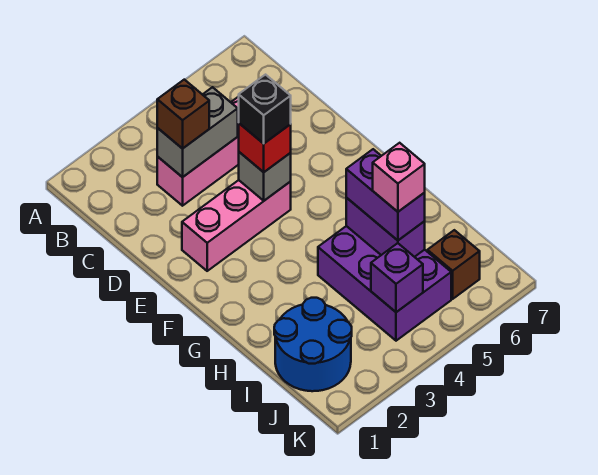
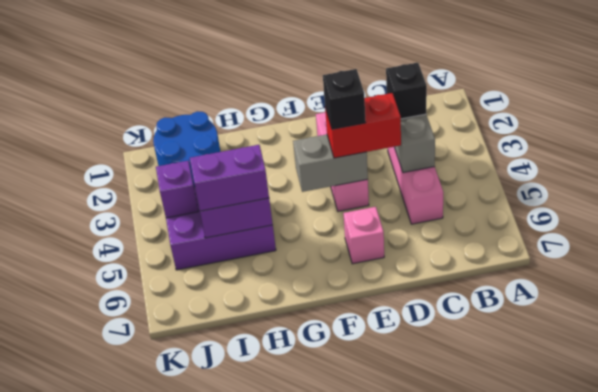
brown brick C3 level 3 -> black brick C3 level 3
grey brick E4 level 2 -> grey brick E4:F4 level 2
red brick E4 level 3 -> red brick D4:E4 level 3
pink brick I5 level 4 -> pink brick E6 level 1
brown brick J6 level 1 -> none

